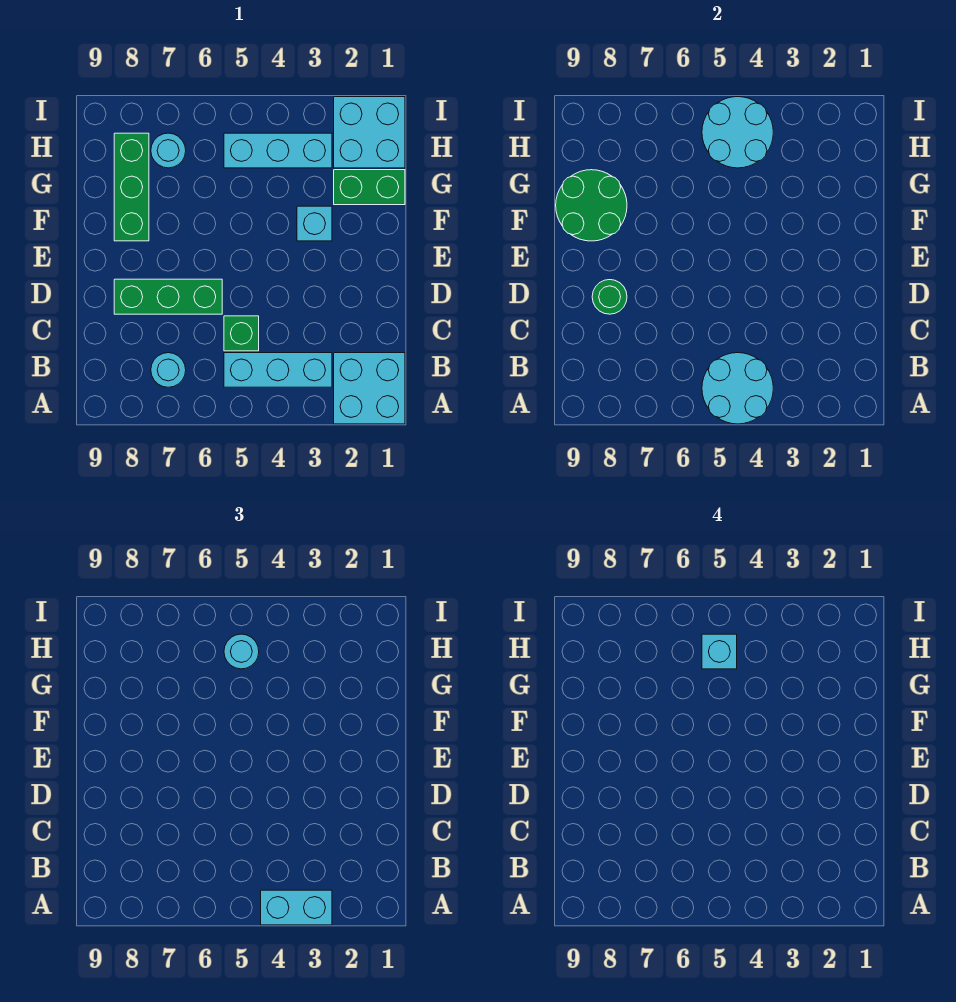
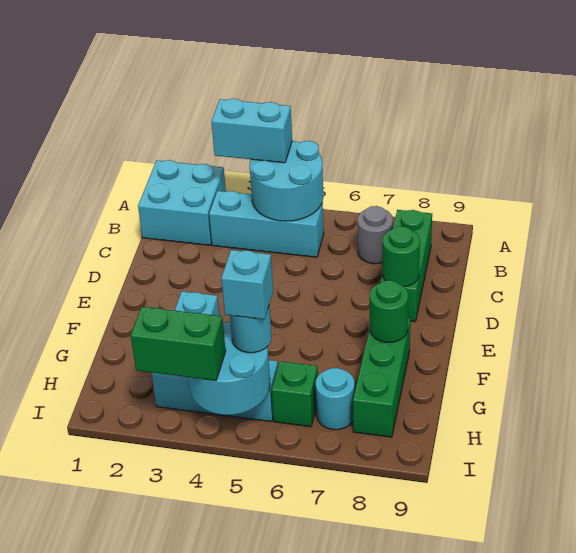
cyan round brick B7 level 1 -> grey round brick B7 level 1
green brick C5 level 1 -> green brick H6 level 1
green brick D6:D8 level 1 -> green brick B8:D8 level 1
green round brick F8:G9 level 2 -> green round brick F8 level 2
green brick G1:G2 level 1 -> green brick I3:I4 level 3
cyan brick H1:I2 level 1 -> none

